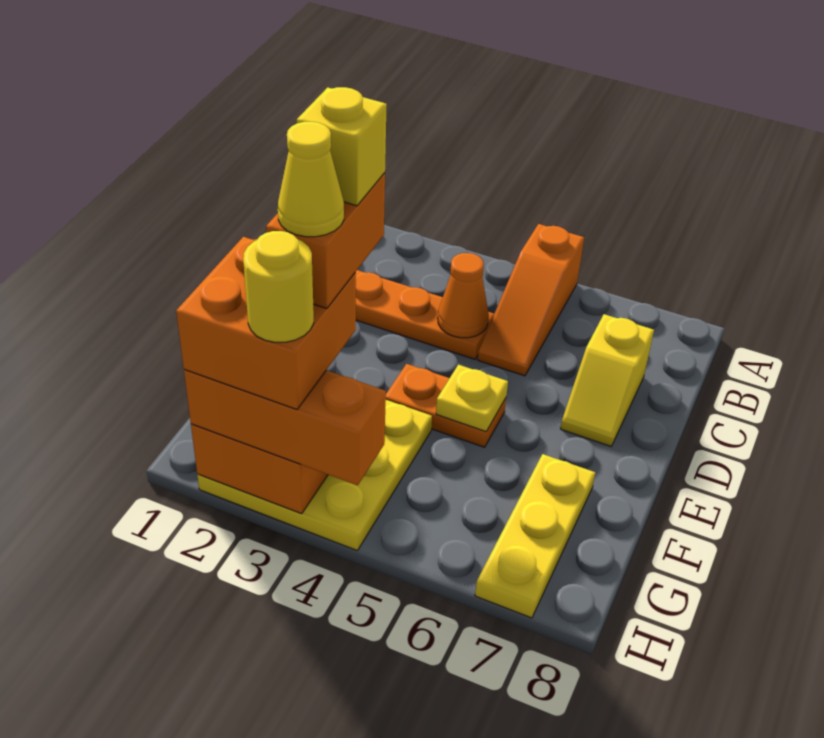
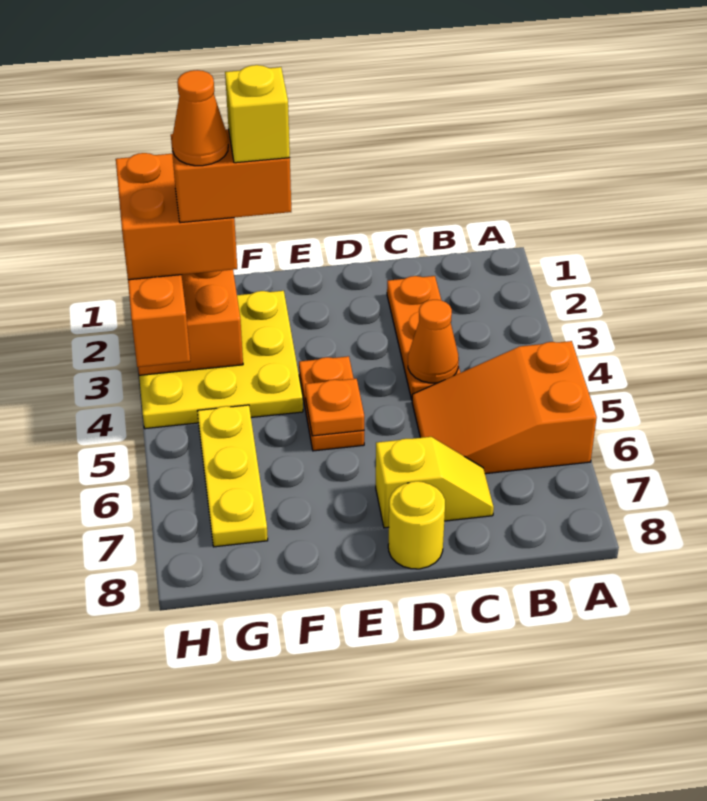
orange slope A5:C5 level 1 top A -> orange slope A5:C6 level 1 top A
yellow slope C7:D7 level 1 top C -> yellow slope C7:D7 level 1 top D
yellow plate E5 level 2 -> orange plate E5 level 2
yellow plate F7:H7 level 1 -> yellow plate G5:G7 level 1
yellow cone G3 level 6 -> orange cone G3 level 6
yellow round brick H3 level 5 -> yellow round brick D8 level 1

